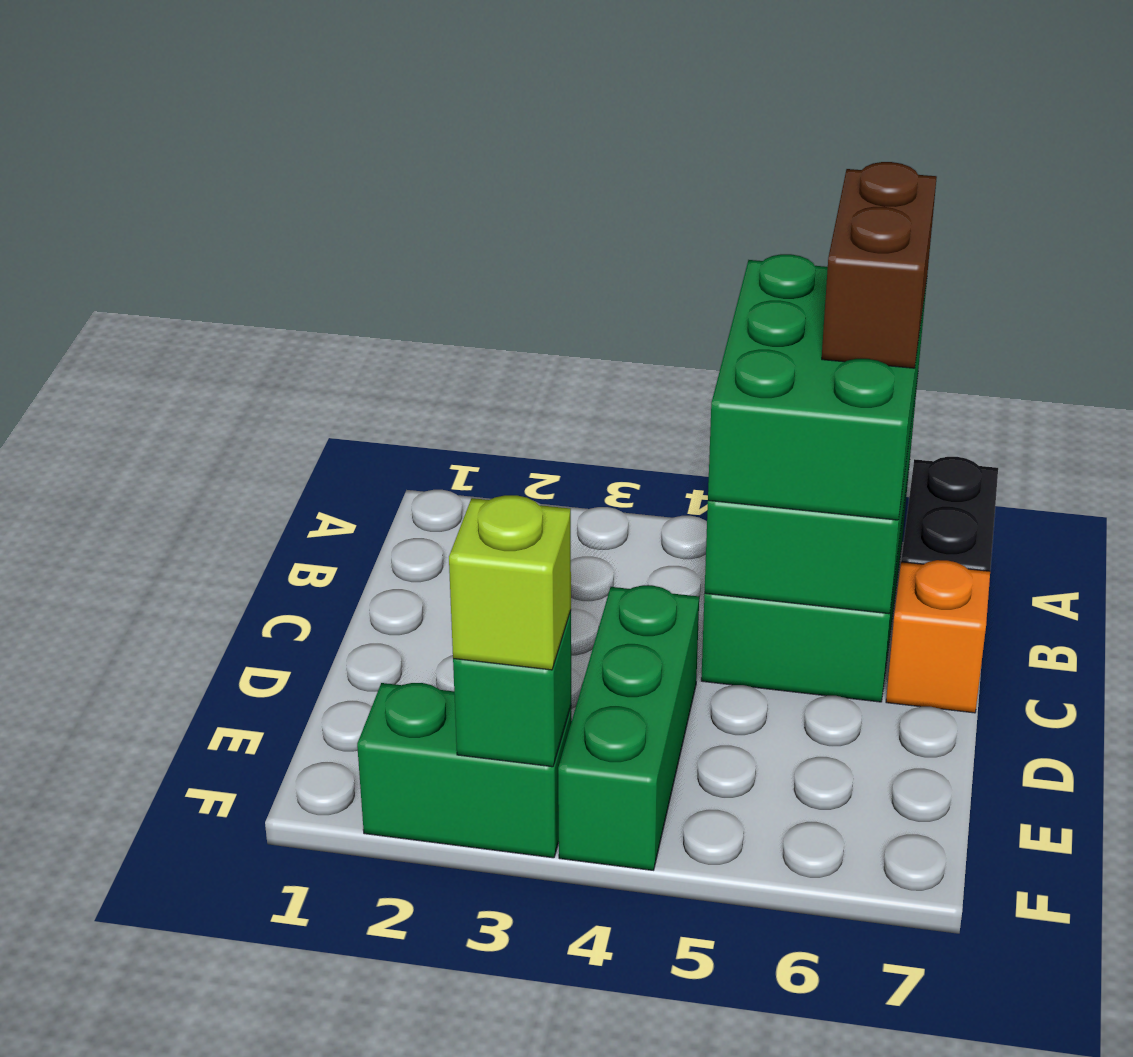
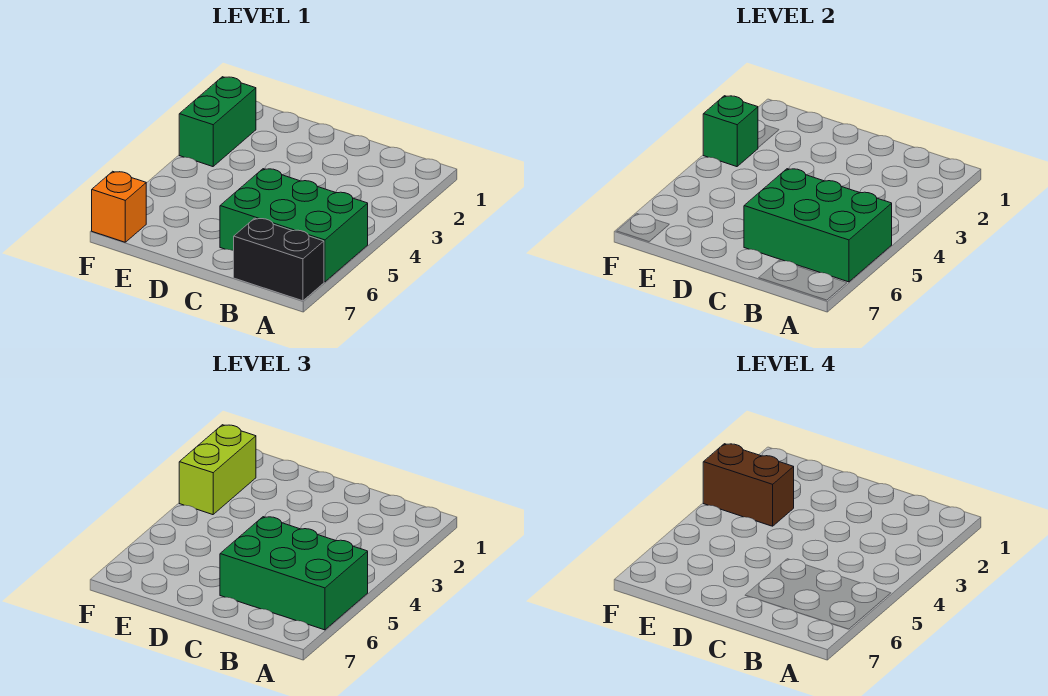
brown brick A6:B6 level 4 -> brown brick E3:F3 level 4
orange brick C7 level 1 -> orange brick F7 level 1
green brick D4:F4 level 1 -> none
lime brick F3 level 3 -> lime brick F2:F3 level 3

